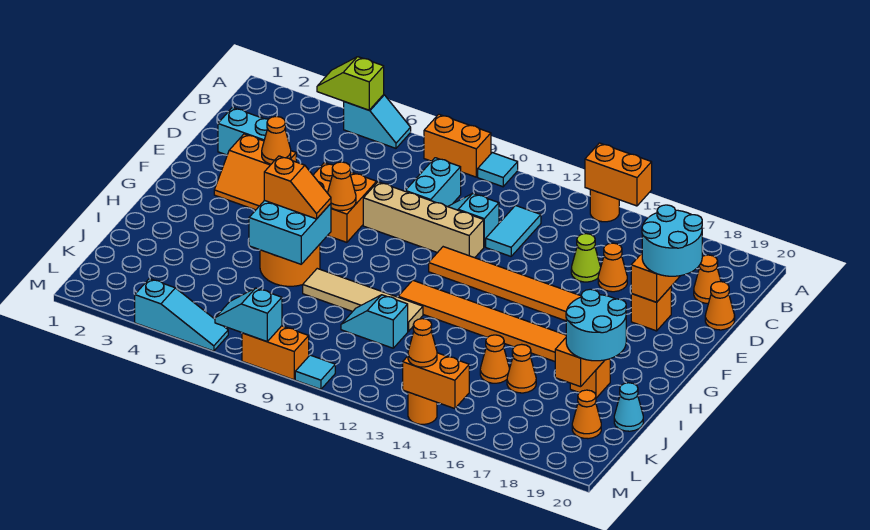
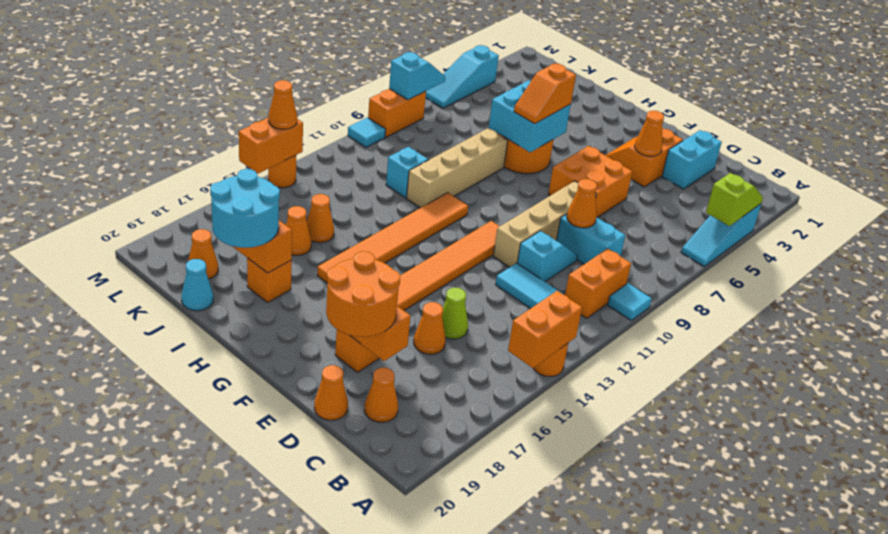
cyan slope A5:A6 level 1 top 5 -> cyan slope A4:A6 level 1 top 4
orange brick A8:A9 level 1 -> orange brick B10:B11 level 1
cyan round brick D18:E19 level 3 -> orange round brick D18:E19 level 3
orange cone F7 level 2 -> orange cone D9 level 2
tan tile I8:I11 level 1 -> tan brick I8:I11 level 1

